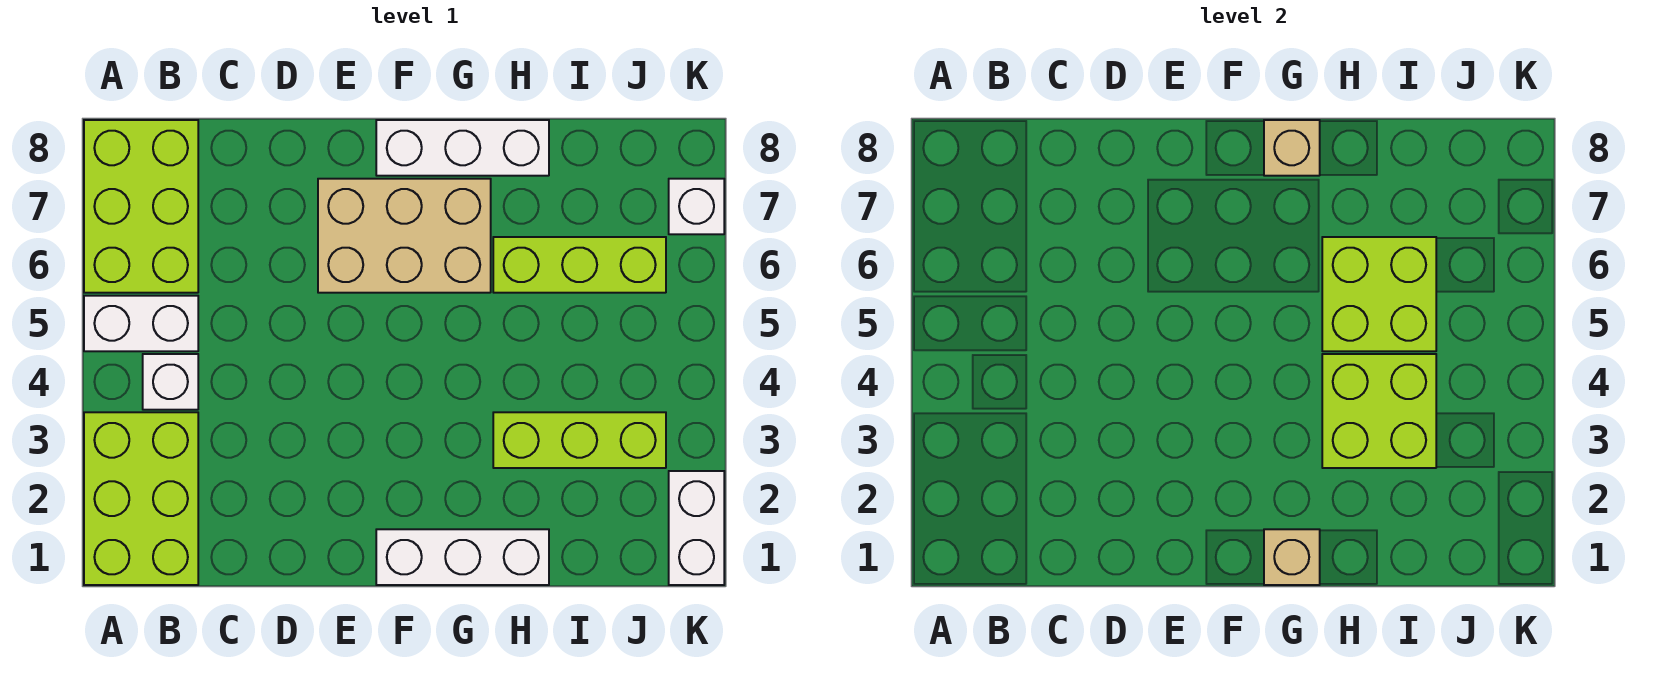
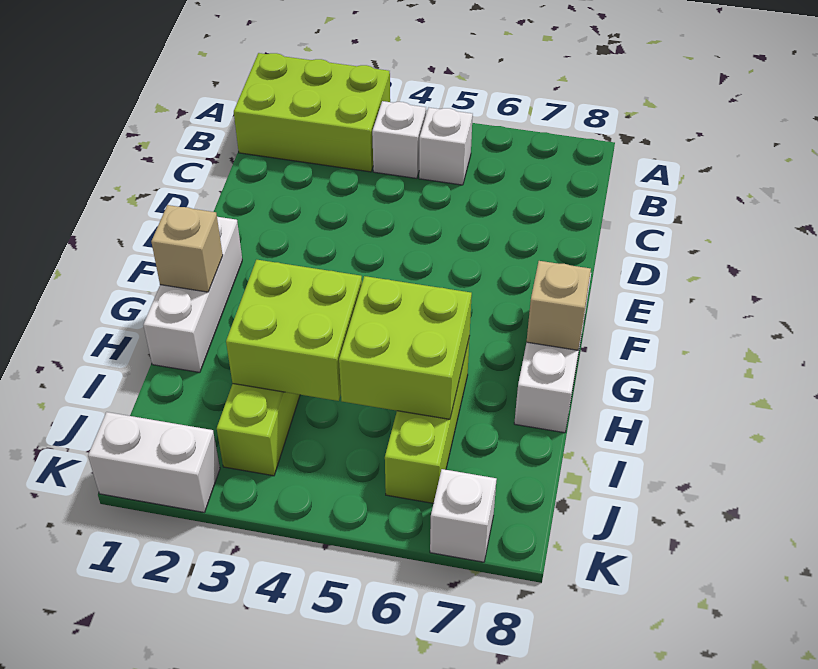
white brick A5:B5 level 1 -> white brick B5 level 1
lime brick A6:B8 level 1 -> none
tan brick E6:G7 level 1 -> none

